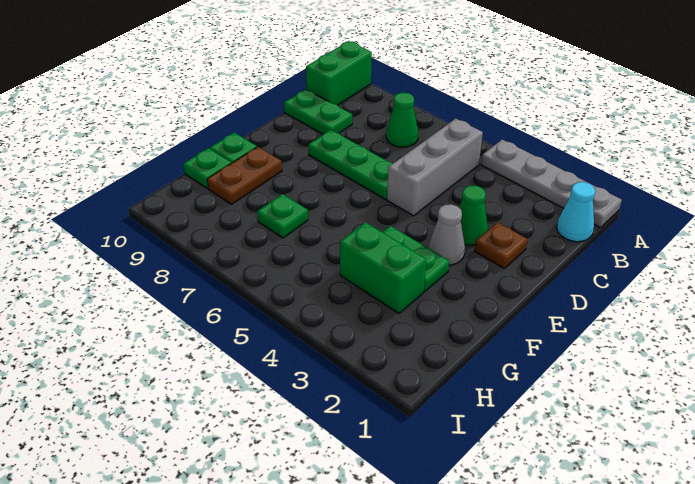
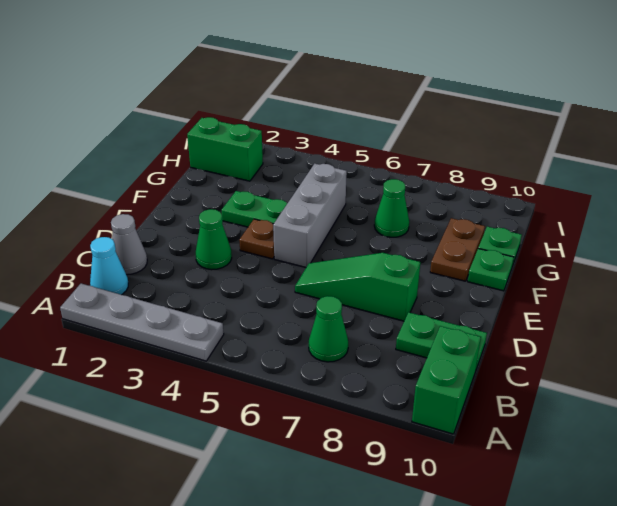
grey brick B5:D5 level 1 -> grey brick E5:G5 level 1
brown plate D2 level 1 -> brown plate E4 level 1
green plate D6:D8 level 1 -> green slope D6:D8 level 1 top 8
grey cone E3 level 1 -> grey cone C1 level 1
green brick G3:G4 level 1 -> green brick H1:H2 level 1
green plate G7 level 1 -> green cone G7 level 1

